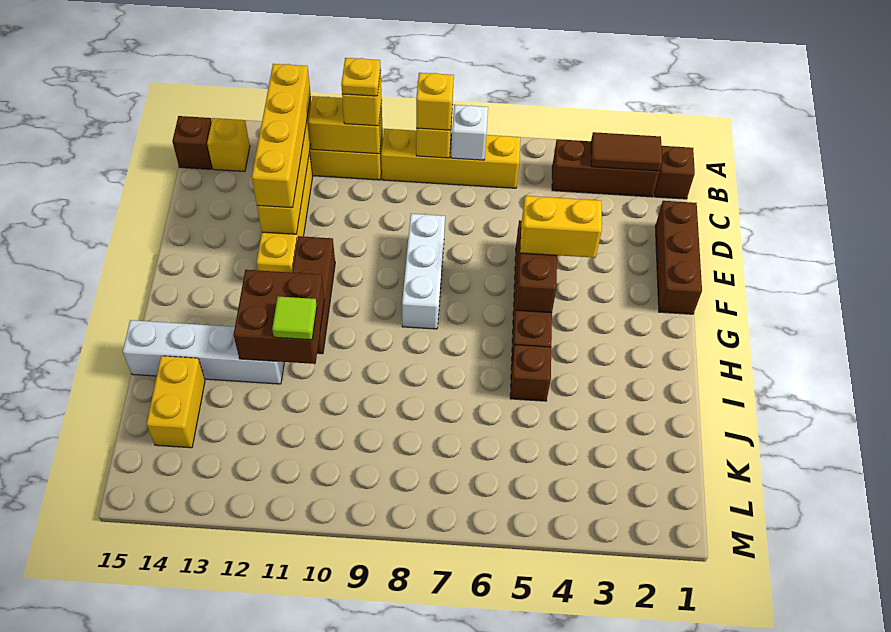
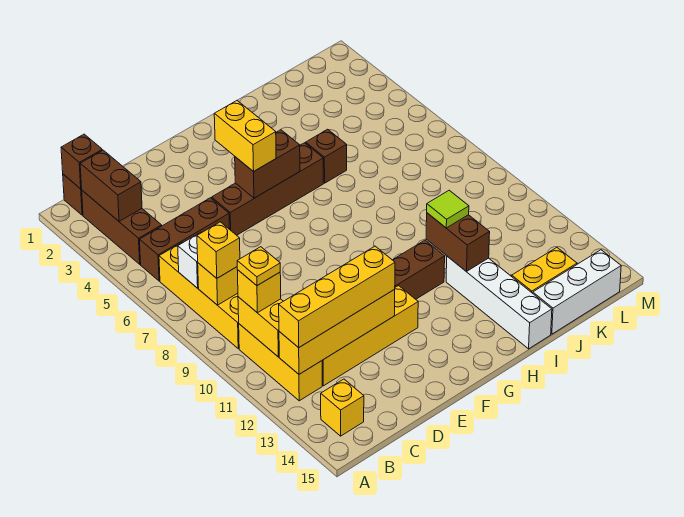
brown tile B2:B3 level 2 -> brown brick B2:B3 level 2
brown brick B15 level 1 -> brown brick B1 level 2
brown brick D1:F1 level 1 -> brown brick B5:D5 level 1
white brick E8:G8 level 1 -> white brick J15:L15 level 1
brown brick H11:I12 level 2 -> brown brick I11:I12 level 2

